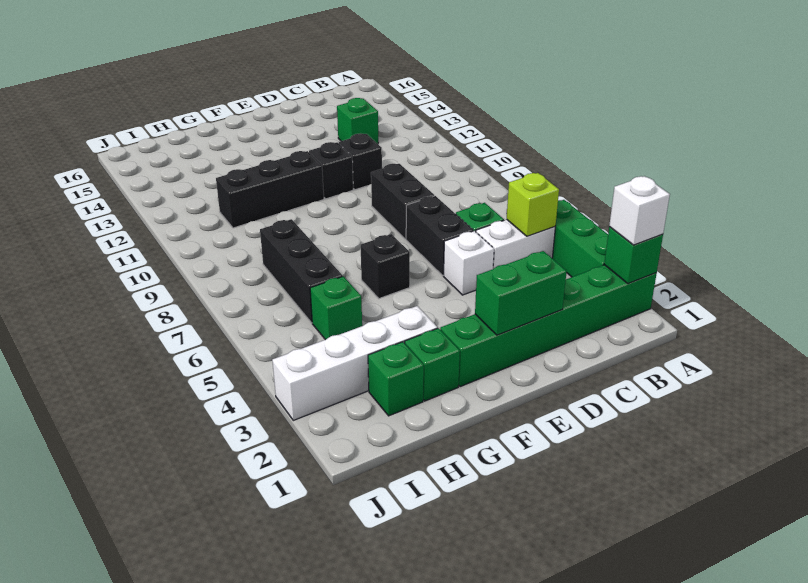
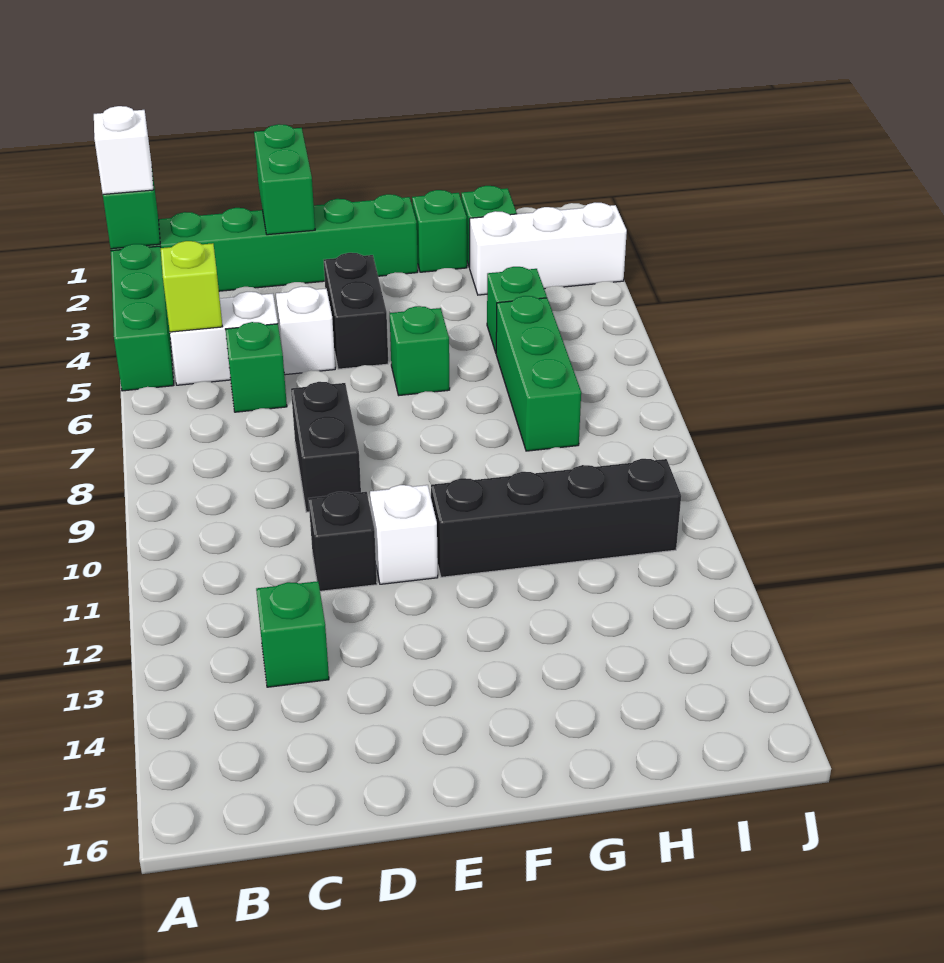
green brick D2:E2 level 2 -> green brick D1:D2 level 2
black brick D6:D7 level 1 -> black brick E4:E5 level 1
black brick E11 level 1 -> white brick E11 level 1
black brick F6 level 1 -> green brick F6 level 1
black brick F11:H11 level 1 -> black brick F11:I11 level 1
white brick G3:J3 level 1 -> white brick H3:J3 level 1
black brick H6:H8 level 1 -> green brick H6:H8 level 1

